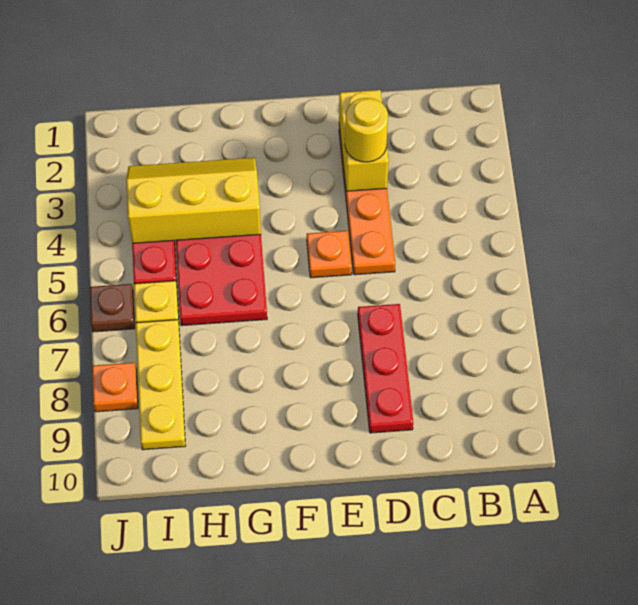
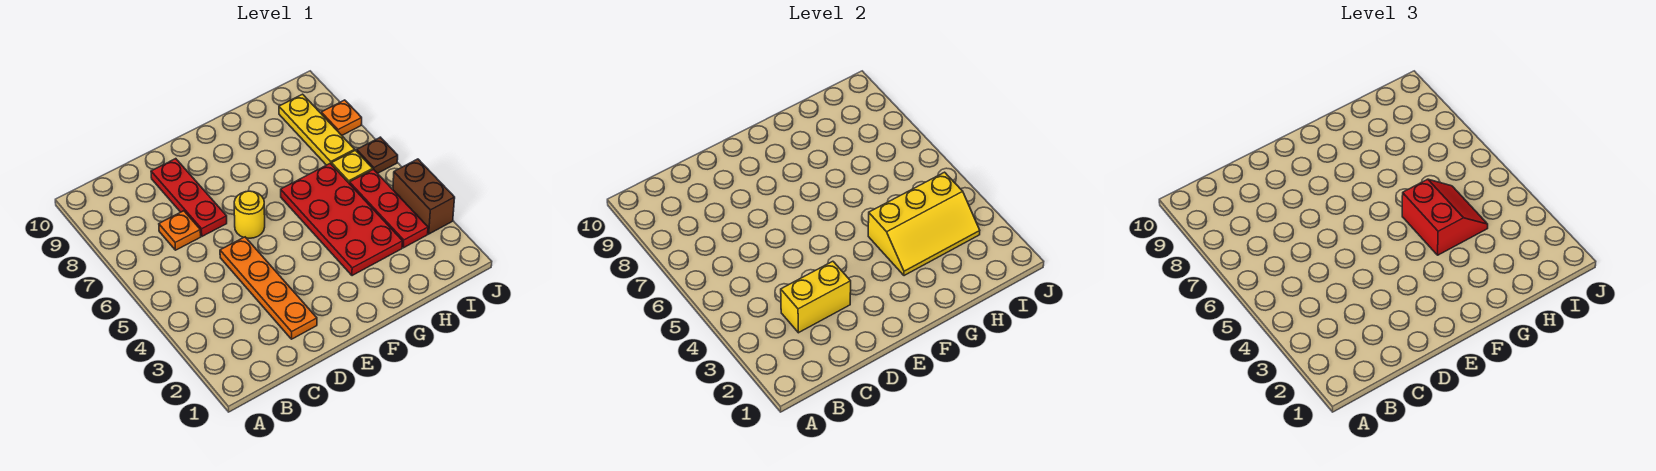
yellow brick D2:D3 level 2 -> yellow brick C3:D3 level 2
yellow round brick D3 level 3 -> yellow round brick E6 level 1
orange plate E5 level 1 -> orange plate C7 level 1
none -> red slope G4:H5 level 3 top G
none -> brown brick J3:J4 level 1

